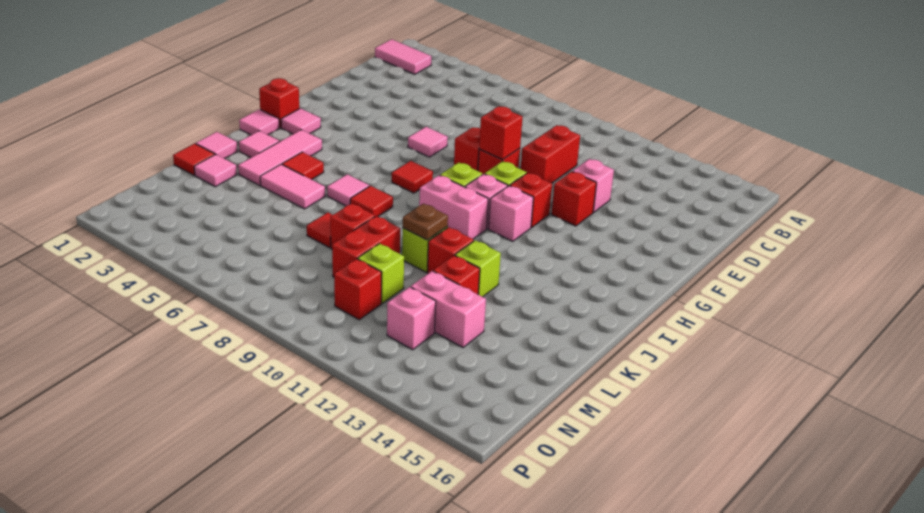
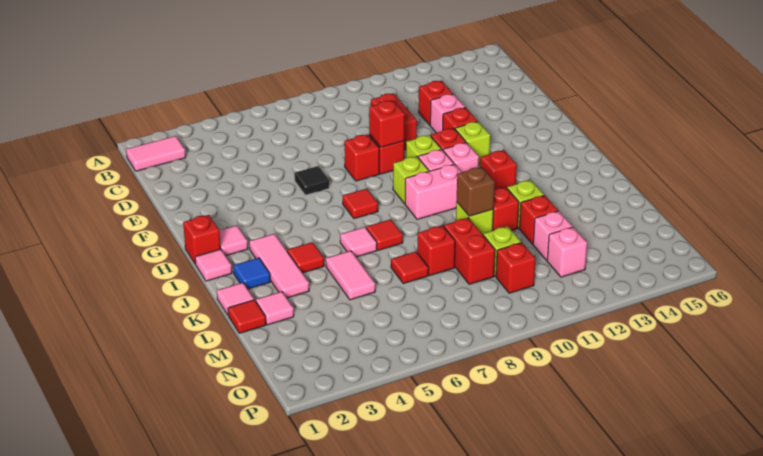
none -> red brick D12 level 1
pink tile F6 level 1 -> black tile F6 level 1
none -> lime brick G12 level 1
none -> red brick I12 level 1
pink tile J2 level 1 -> blue tile J2 level 1
pink tile K4:K5 level 1 -> pink tile K5:L5 level 1
brown plate K10 level 2 -> brown brick K10 level 2
pink brick M12:M13 level 1 -> pink brick M12 level 1

